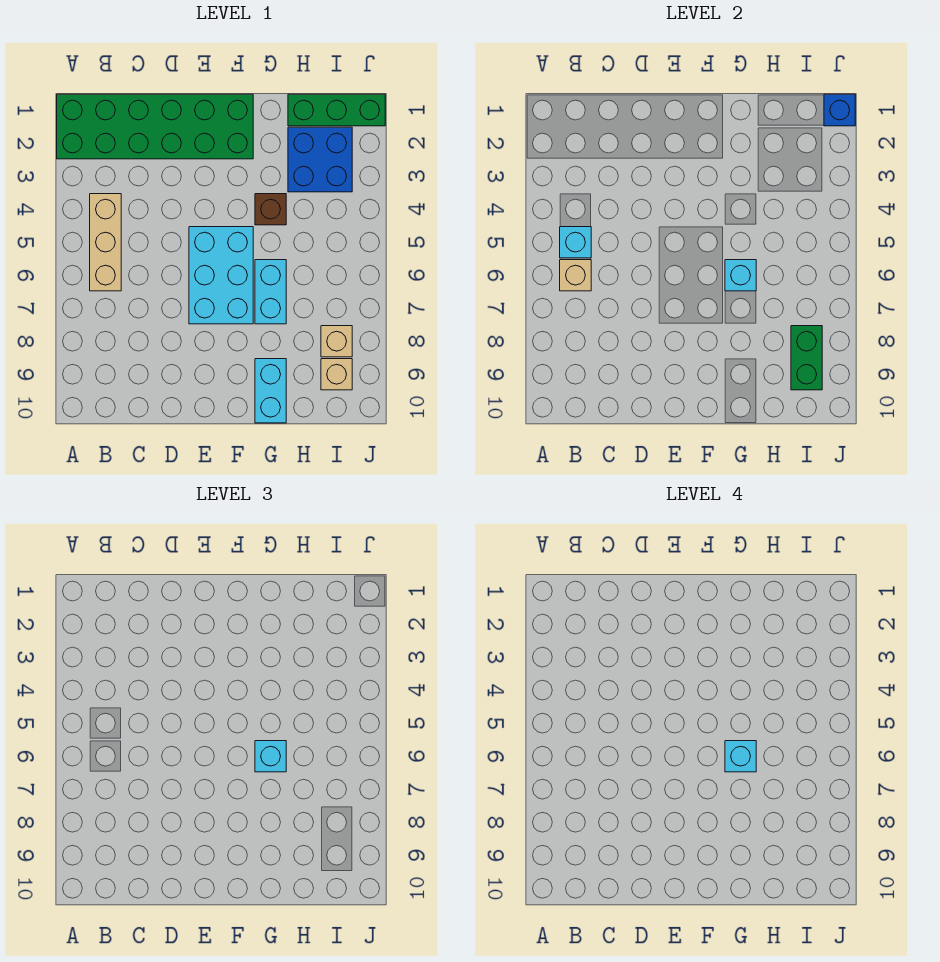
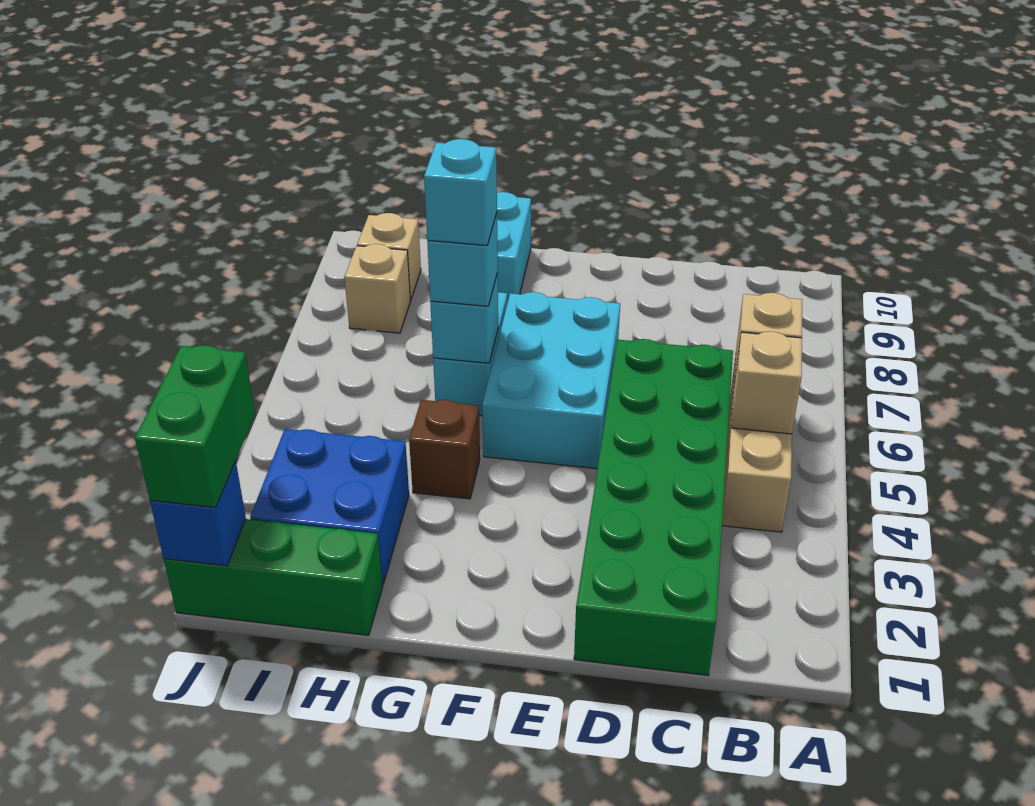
green brick A1:F2 level 1 -> green brick C1:D6 level 1
cyan brick B5 level 2 -> tan brick B5 level 2
green brick I8:I9 level 2 -> green brick J1:J2 level 3

